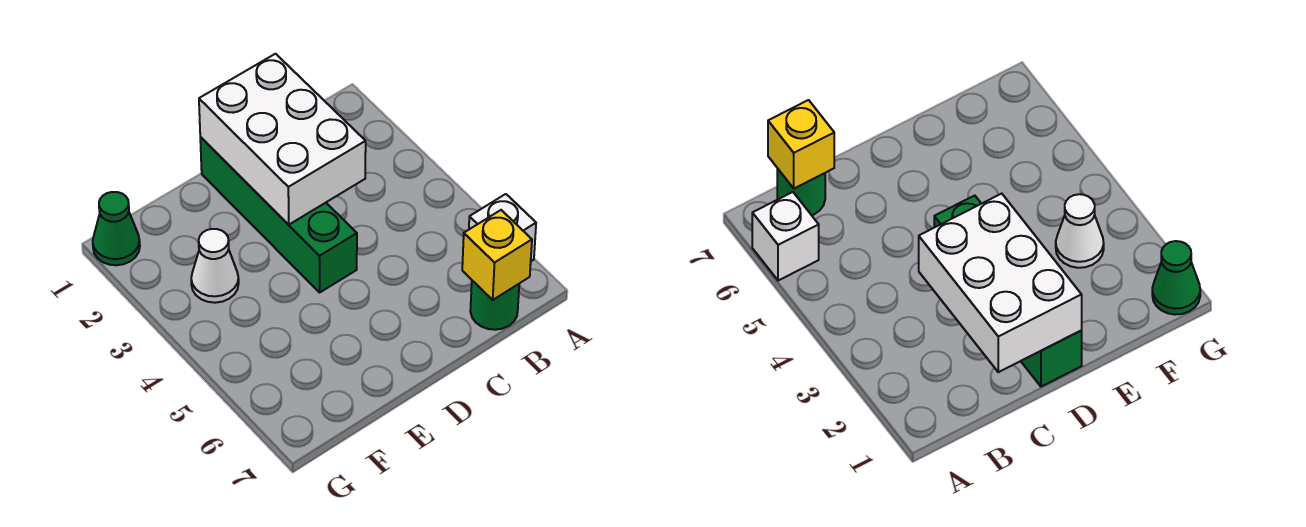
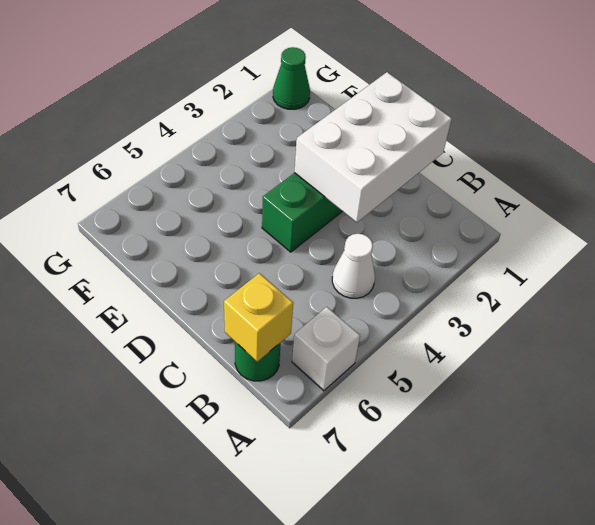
white cone F3 level 1 -> white cone B4 level 1

